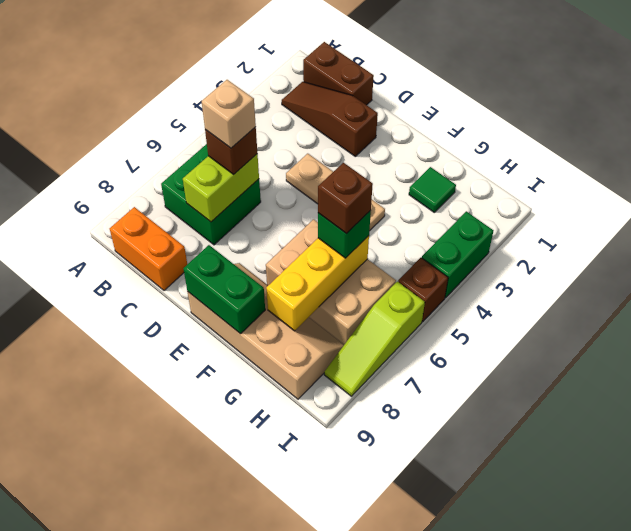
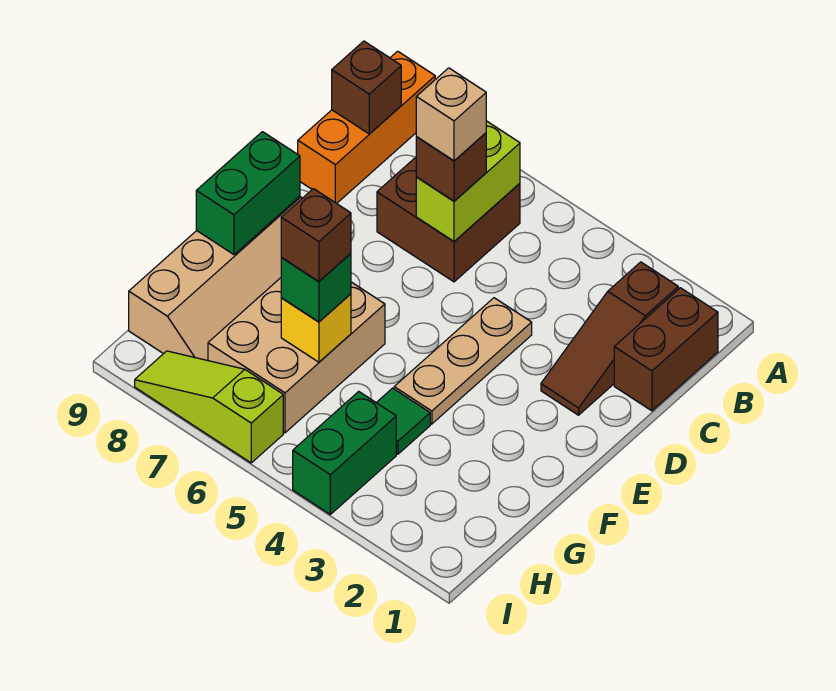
brown slope B2:D2 level 1 top D -> brown slope B2:D2 level 1 top B
green brick B6:C7 level 1 -> brown brick B6:C7 level 1
orange brick B9:C9 level 1 -> orange brick A9:C9 level 1
lime brick C6:C7 level 2 -> lime brick B6:C6 level 2
green tile G2 level 1 -> green tile G4 level 1
yellow brick G6:G8 level 2 -> yellow brick G6 level 2
green brick I3:I4 level 1 -> green brick H4:I4 level 1
brown brick I5 level 1 -> brown brick B9 level 2

